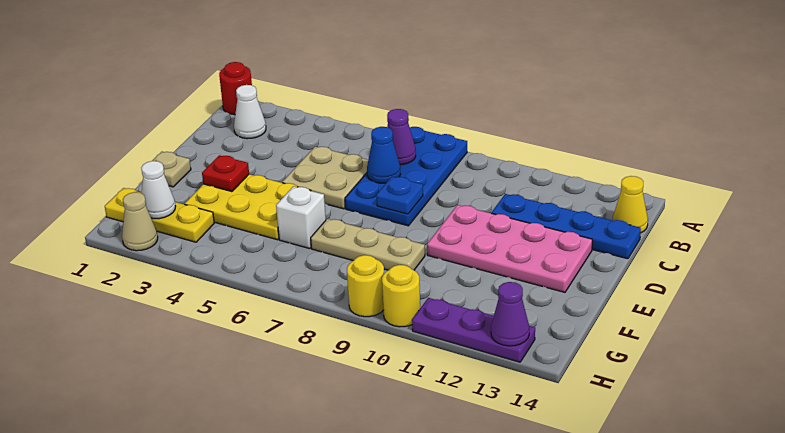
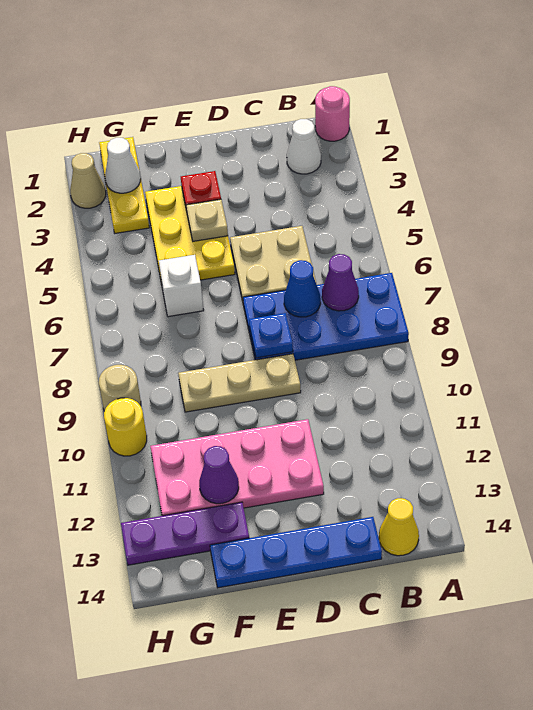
red round brick A1 level 1 -> pink round brick A1 level 1
blue plate C11:C14 level 1 -> blue plate C14:F14 level 1
pink plate D10:E13 level 1 -> pink plate D11:G12 level 1
tan plate E1 level 1 -> tan plate E4 level 2
tan plate F7:F9 level 1 -> tan plate D9:F9 level 1
yellow round brick H9 level 1 -> tan round brick H9 level 1
purple plate H11:H13 level 1 -> purple plate F13:H13 level 1
purple cone H13 level 2 -> purple cone F12 level 2

